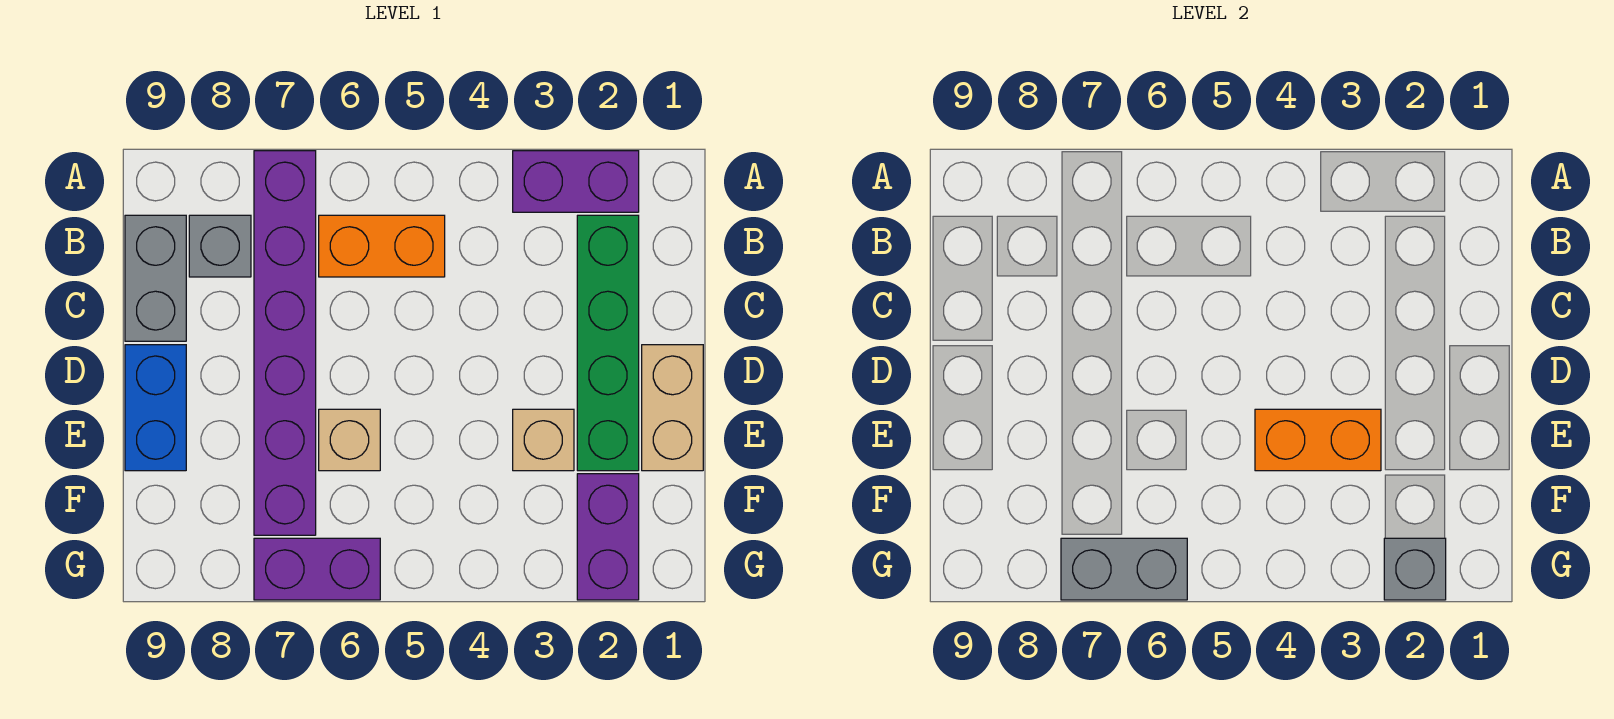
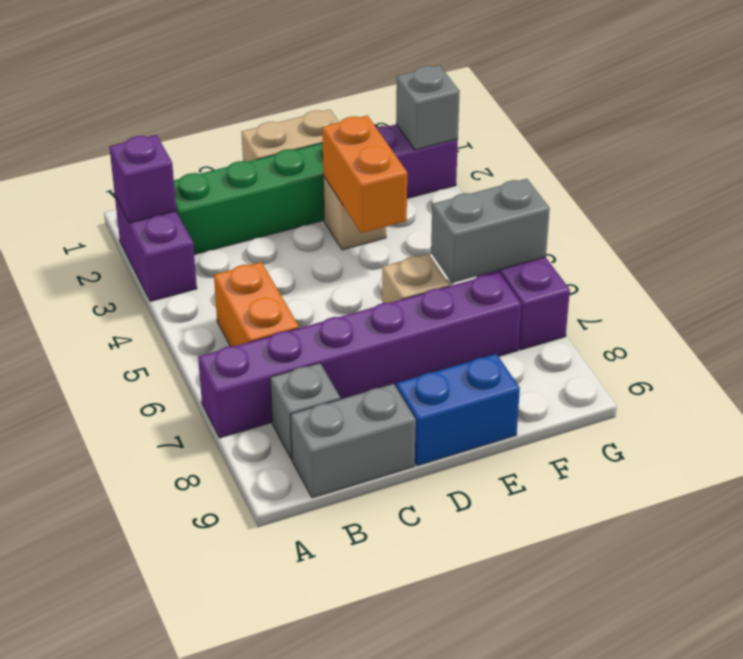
none -> purple brick A2 level 2
grey brick G6:G7 level 2 -> grey brick F6:G6 level 2

